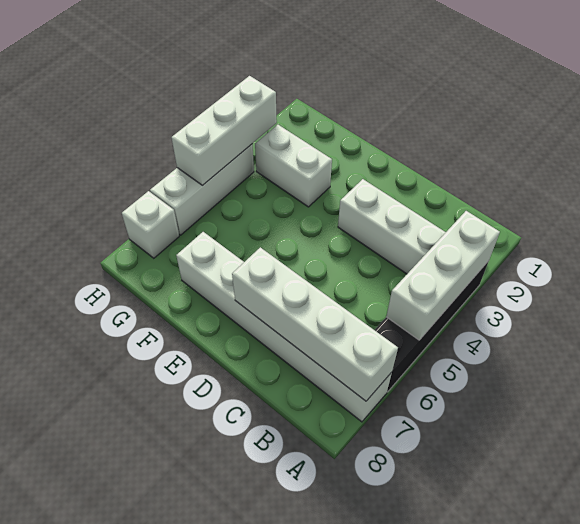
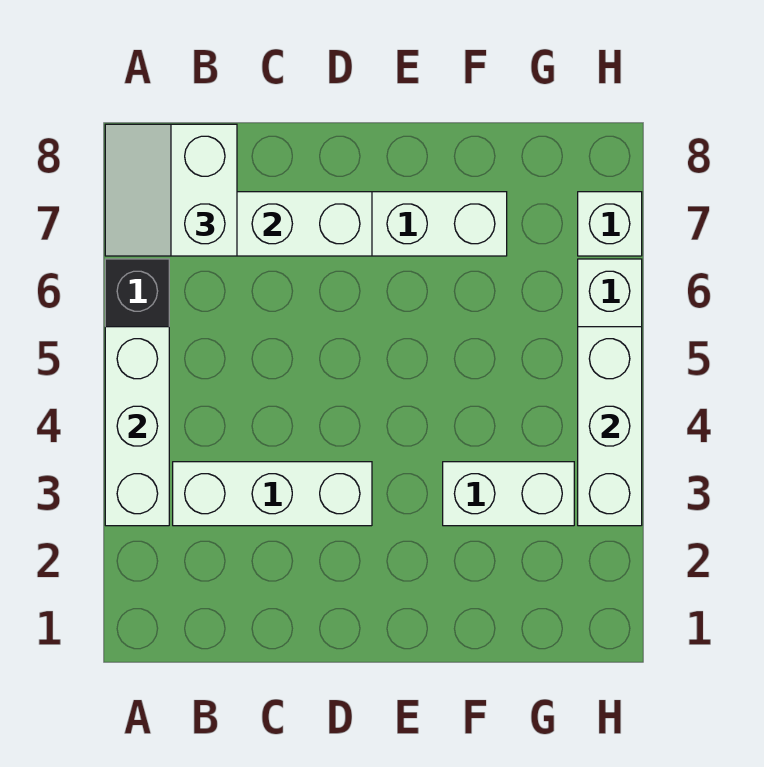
none -> white slope A7:B8 level 3 top B

